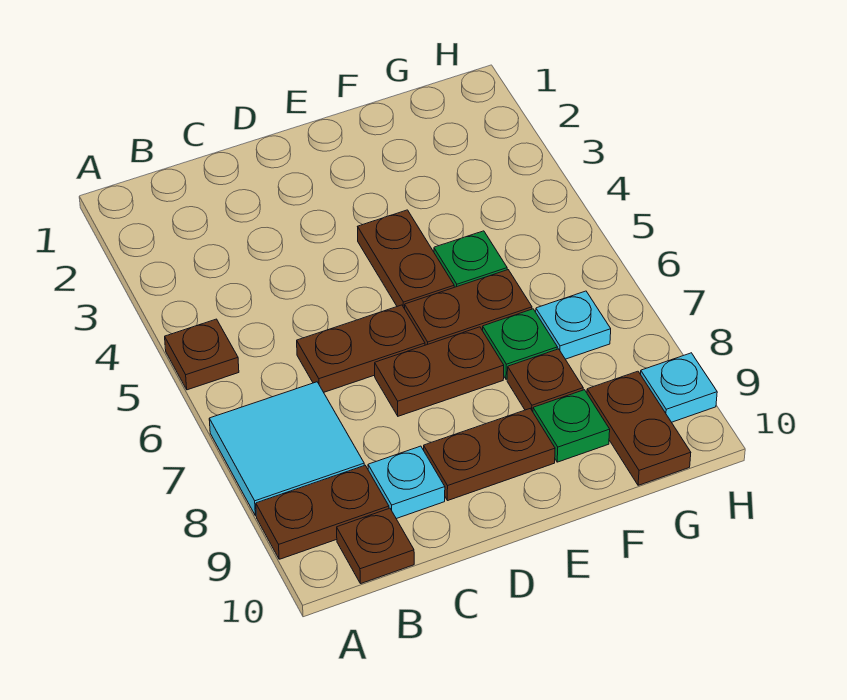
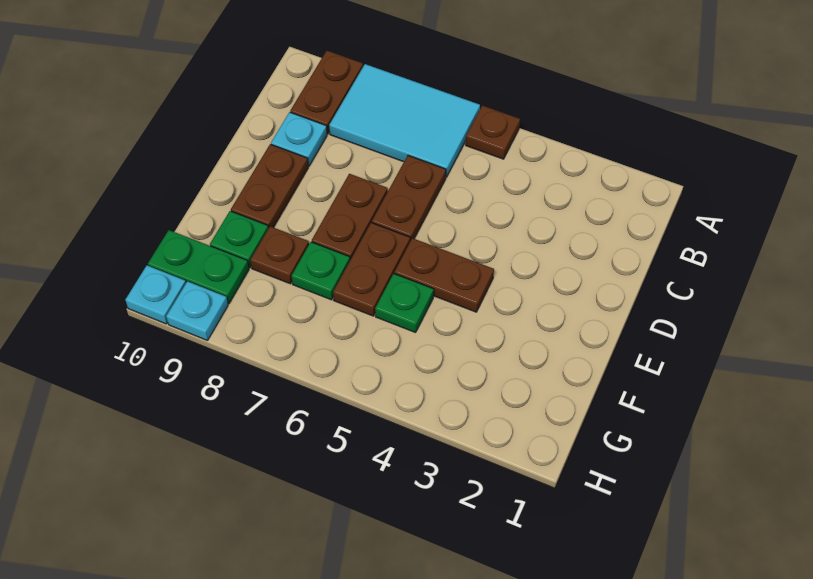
cyan tile A7:B8 level 1 -> cyan tile A6:B8 level 1
brown plate B10 level 1 -> none
cyan plate G7 level 1 -> cyan plate H10 level 1
brown plate G9:G10 level 1 -> green plate G9:G10 level 1

